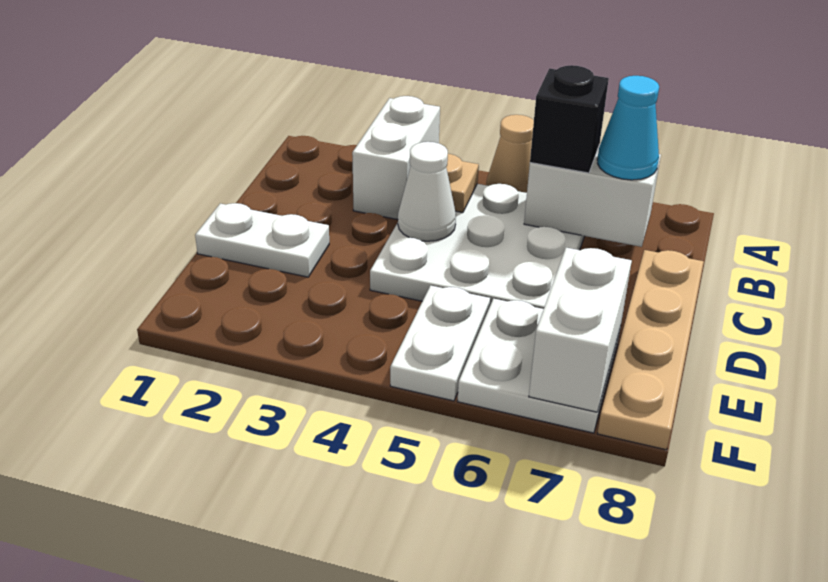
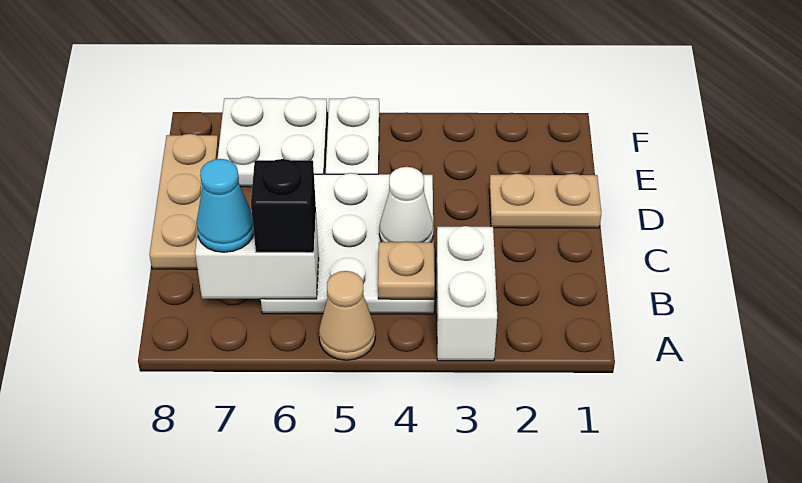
tan plate C8:F8 level 1 -> tan plate C8:E8 level 1
white plate D1:D2 level 1 -> tan plate D1:D2 level 1
white brick E7:F7 level 2 -> none

